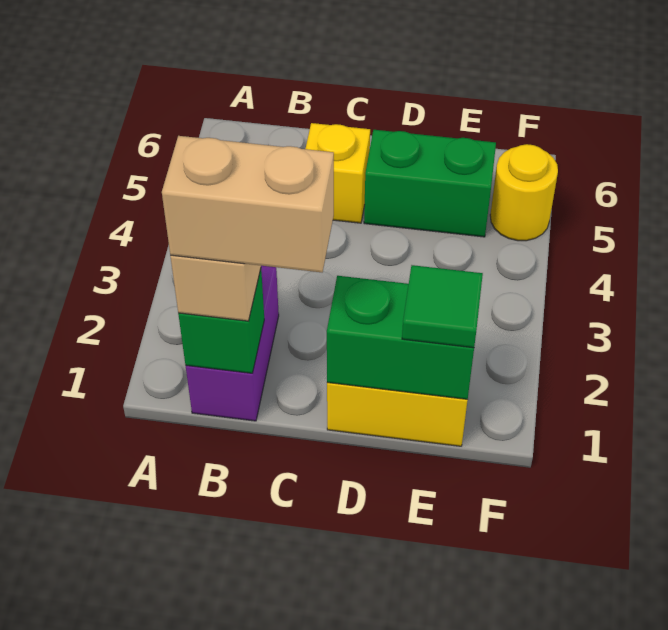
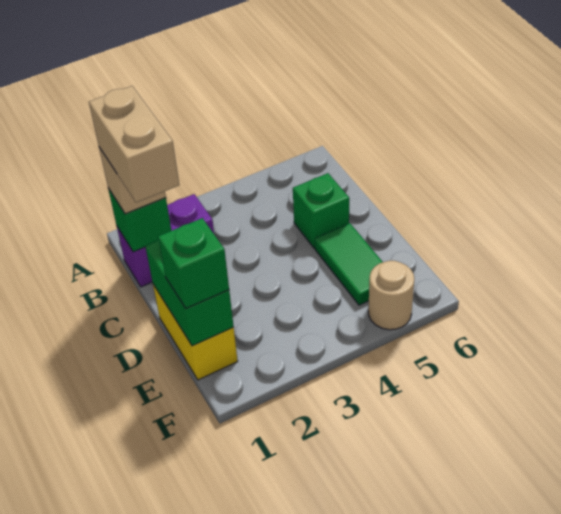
yellow brick C5 level 1 -> green brick C5 level 1
green brick D5:E5 level 1 -> green tile D5:E5 level 1
green tile E1 level 3 -> green brick E1 level 3
yellow round brick F5 level 1 -> tan round brick F5 level 1

